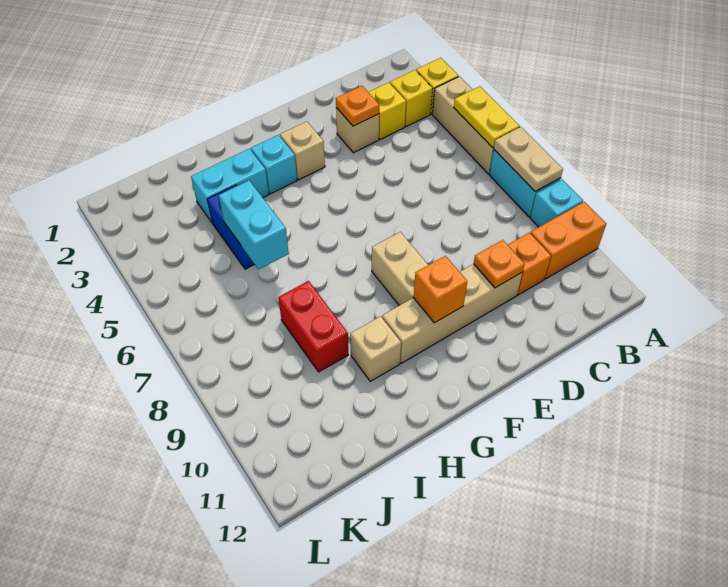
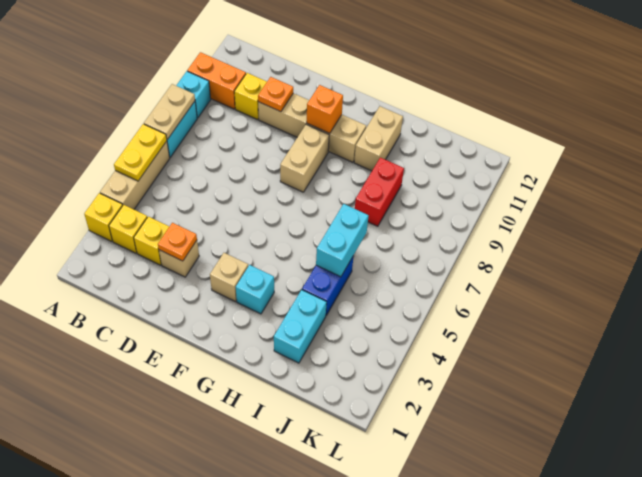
orange brick C10 level 1 -> yellow brick C10 level 1
cyan brick H3:I3 level 1 -> cyan brick I2:I3 level 1
tan brick H10 level 1 -> tan brick H10:H11 level 1

